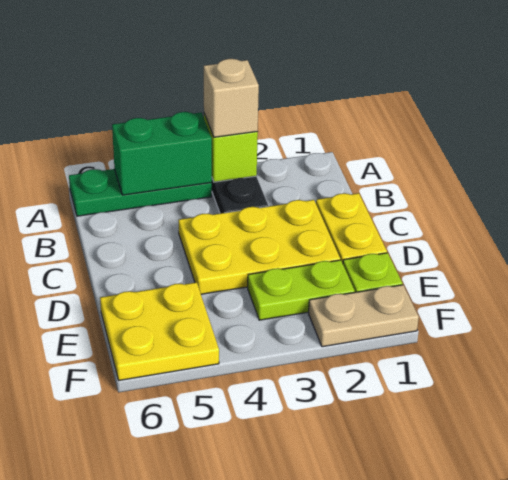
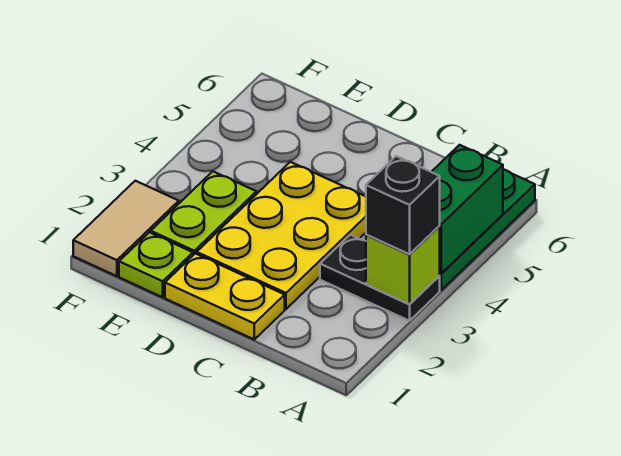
tan brick A3 level 3 -> black brick A3 level 3
yellow plate E5:F6 level 1 -> none
tan plate F1:F2 level 1 -> tan tile F1:F2 level 1

